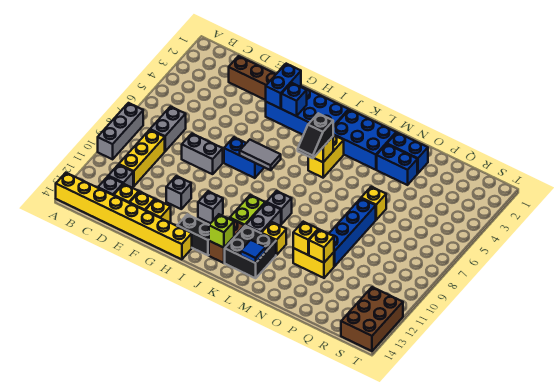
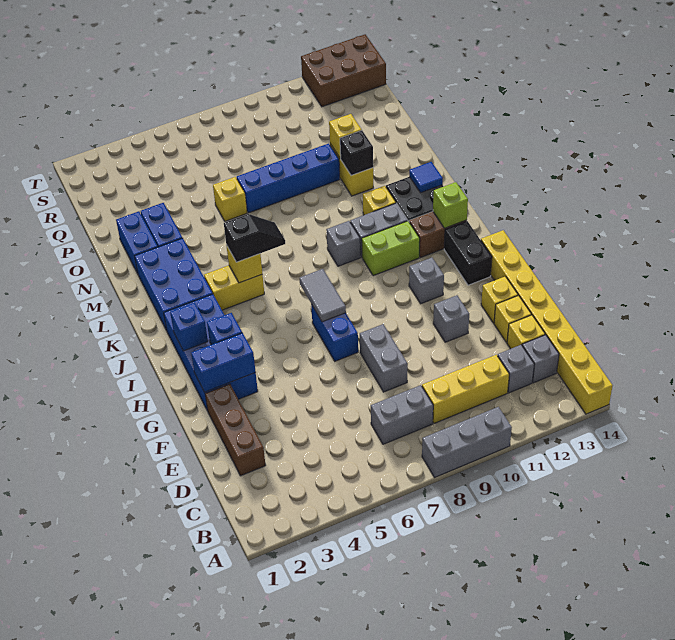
none -> blue brick I2 level 2
yellow brick N11 level 2 -> black brick N11 level 2

